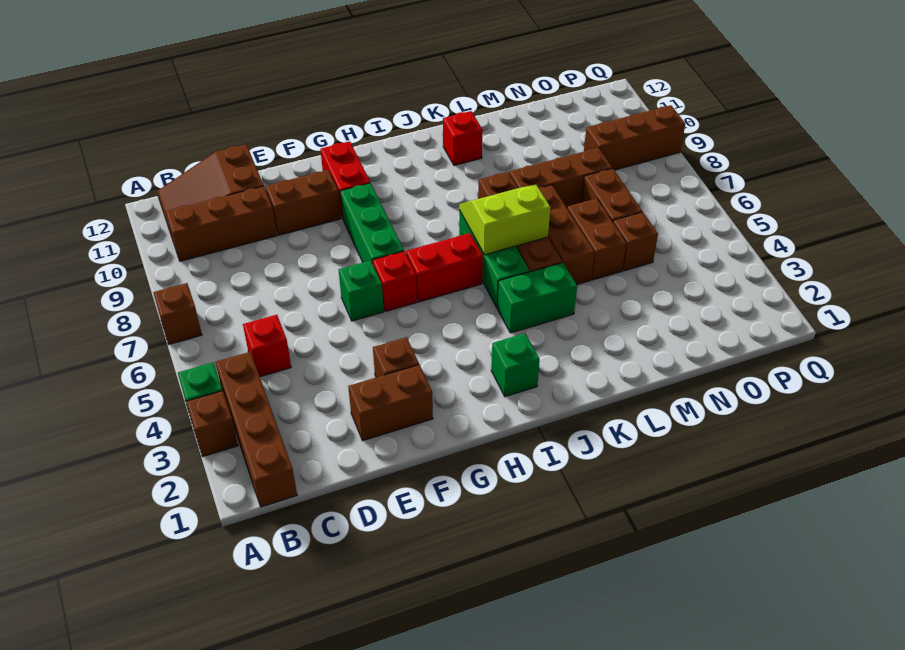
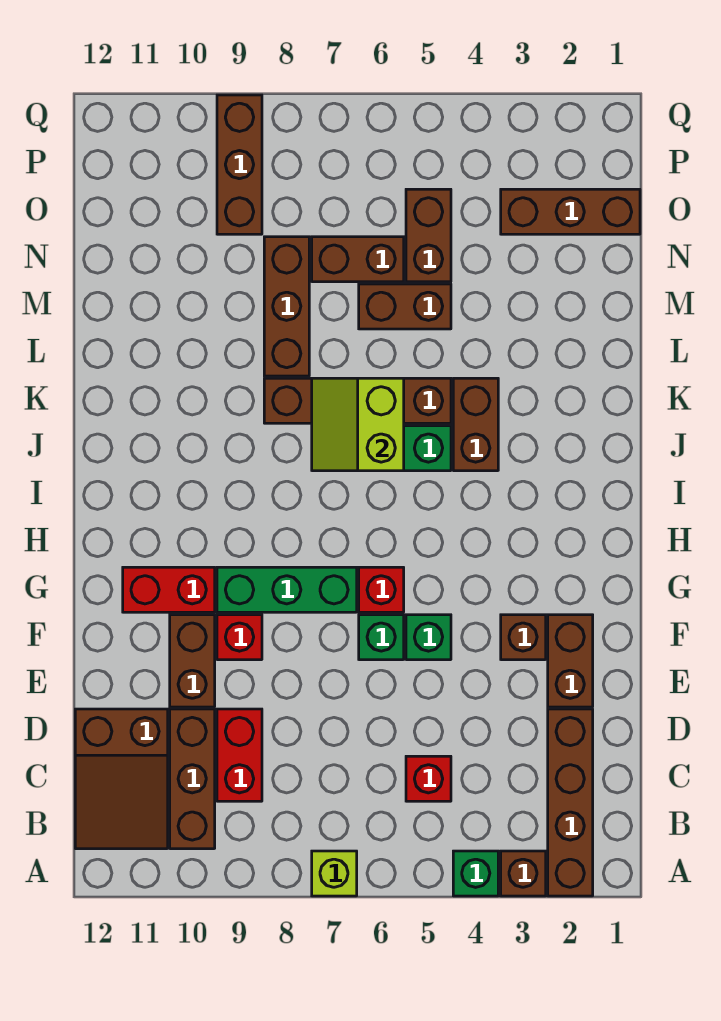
brown brick A7 level 1 -> lime brick A7 level 1
brown brick B1:B4 level 1 -> brown brick A2:D2 level 1
red brick H6:I6 level 1 -> red brick C9:D9 level 1
green brick I2 level 1 -> green brick F5 level 1
green brick J4:K4 level 1 -> brown brick J4:K4 level 1
red brick K11 level 1 -> red brick F9 level 1
brown brick L5:L7 level 1 -> brown brick O1:O3 level 1
brown brick N5 level 1 -> brown brick N5:O5 level 1

